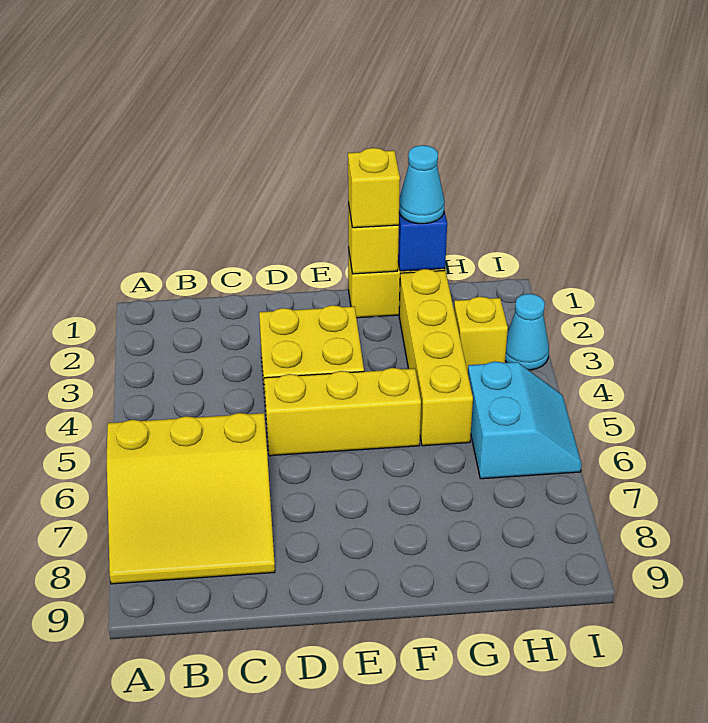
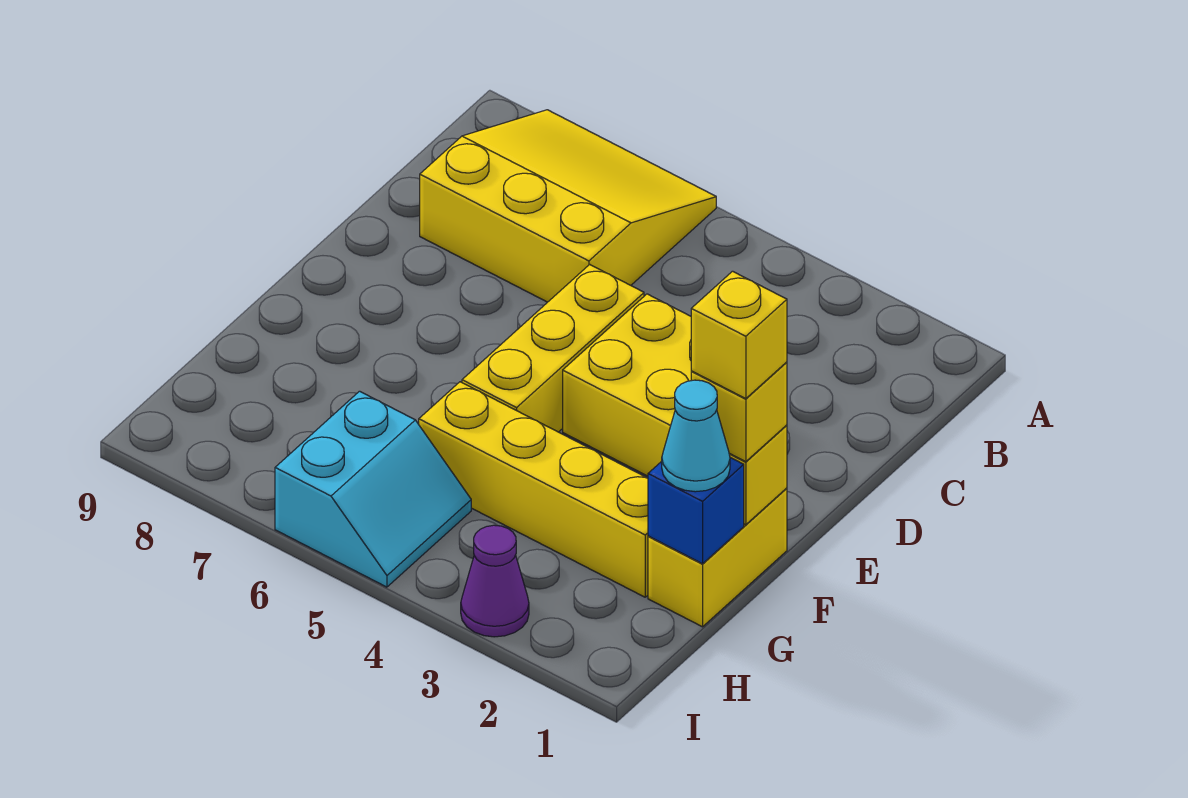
yellow slope A6:C8 level 1 top 6 -> yellow slope A6:C8 level 1 top C
yellow brick H3 level 1 -> yellow brick F1 level 4
cyan slope H5:I6 level 1 top H -> cyan slope H5:I6 level 1 top 6
cyan cone I3 level 1 -> purple cone I3 level 1

